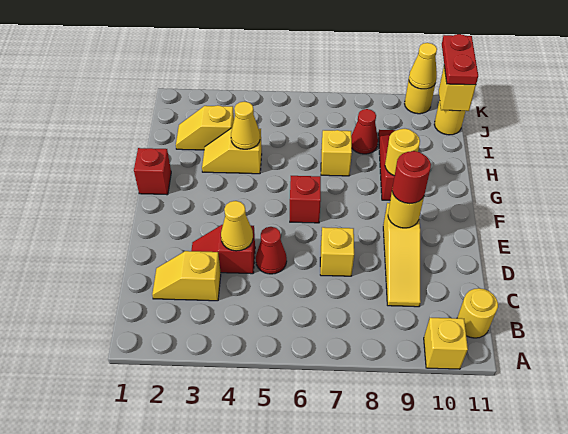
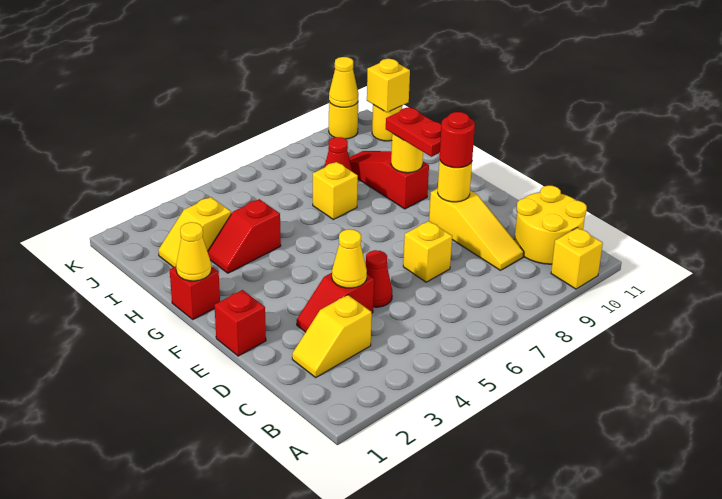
yellow round brick B11 level 1 -> yellow round brick B10:C11 level 1
red brick F6 level 1 -> red brick E1 level 1
yellow slope H3:H4 level 1 top 4 -> red slope H3:H4 level 1 top 4
yellow cone H4 level 2 -> yellow cone G1 level 2
red plate J11:K11 level 3 -> red plate F9:G9 level 3

